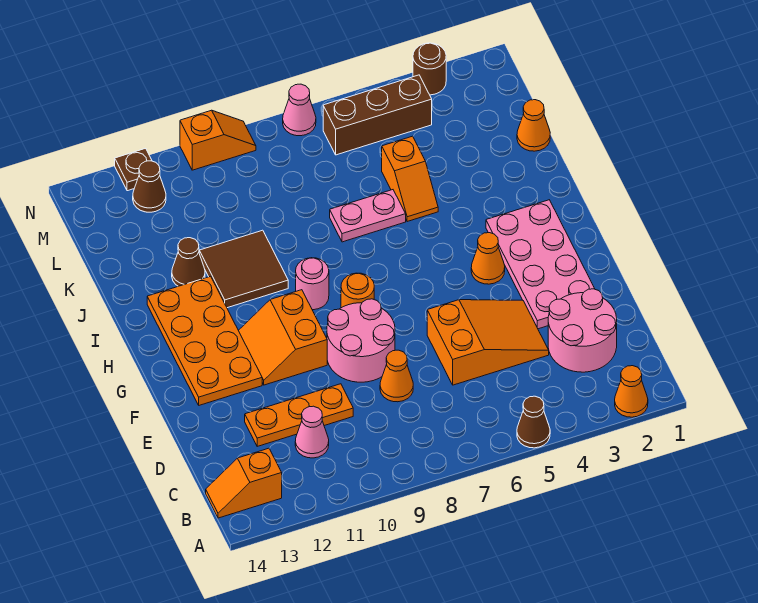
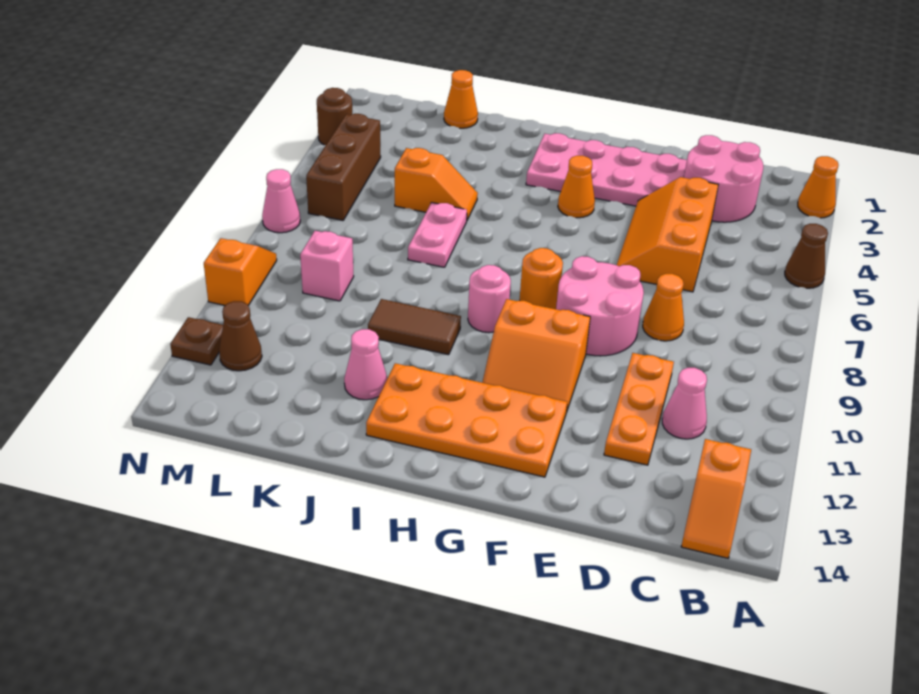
orange slope D4:E6 level 1 top 6 -> orange slope D4:E6 level 1 top D
brown tile I10:J11 level 1 -> brown tile I10:J10 level 1
brown cone J12 level 1 -> pink cone J12 level 1
none -> pink brick L9 level 1

